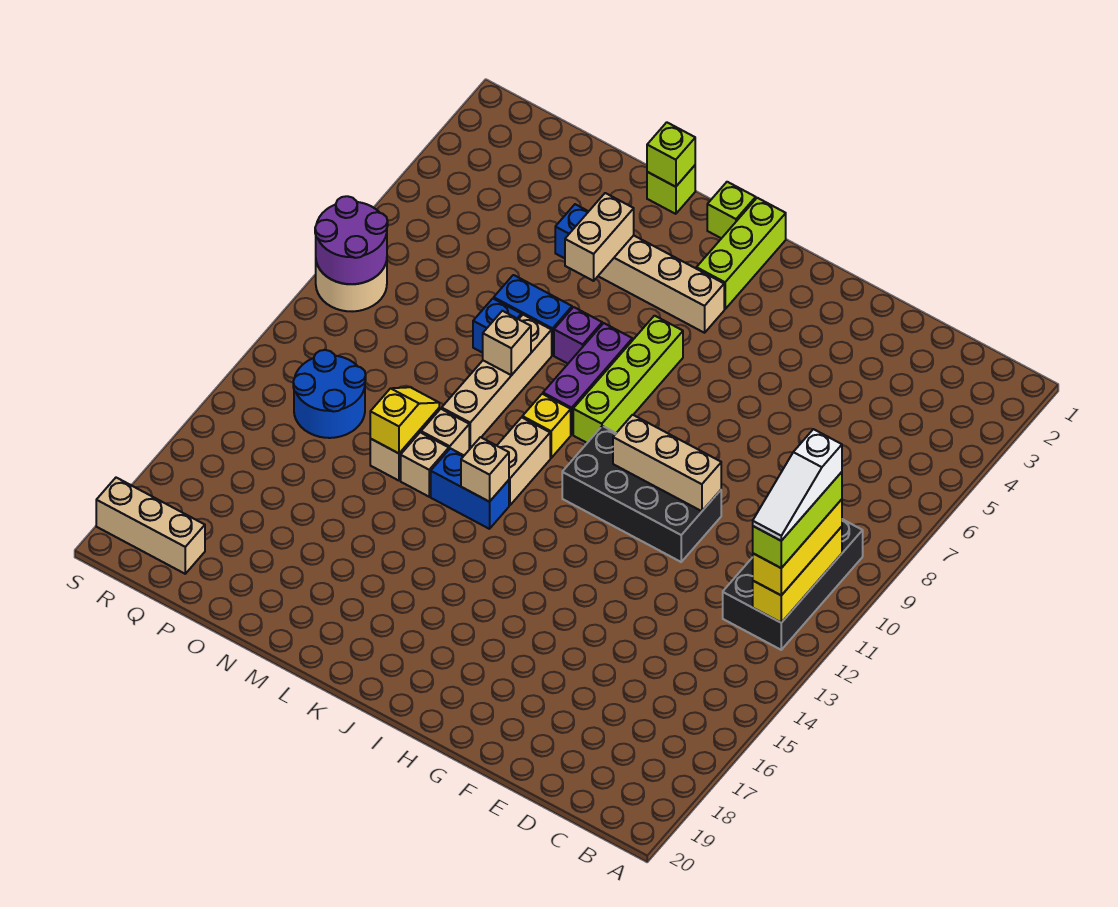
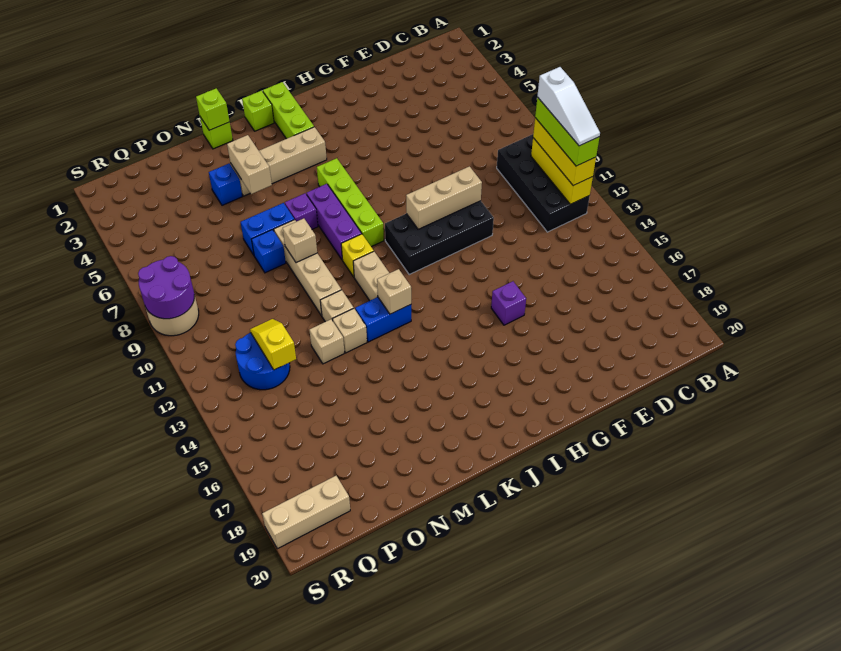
none -> purple brick G15 level 1
yellow slope N12:N13 level 2 top 13 -> yellow slope P12:P13 level 2 top 13

